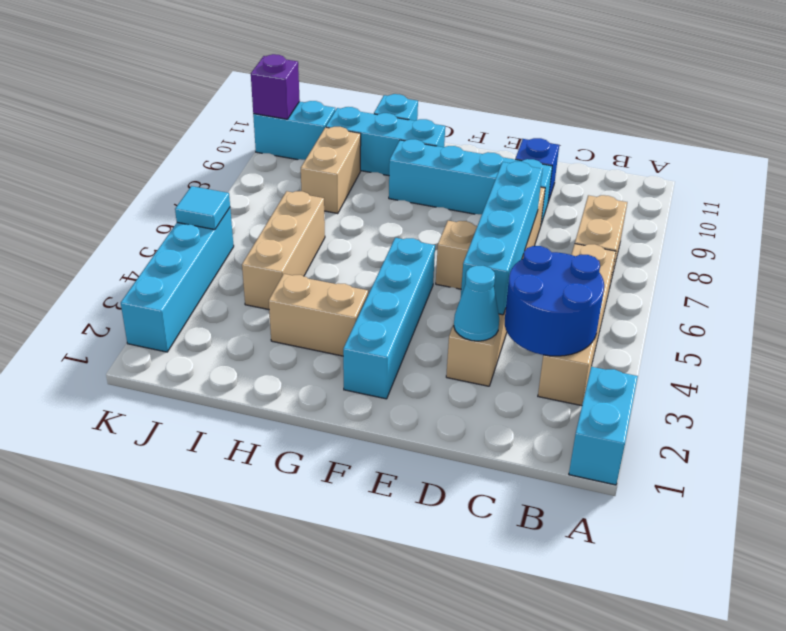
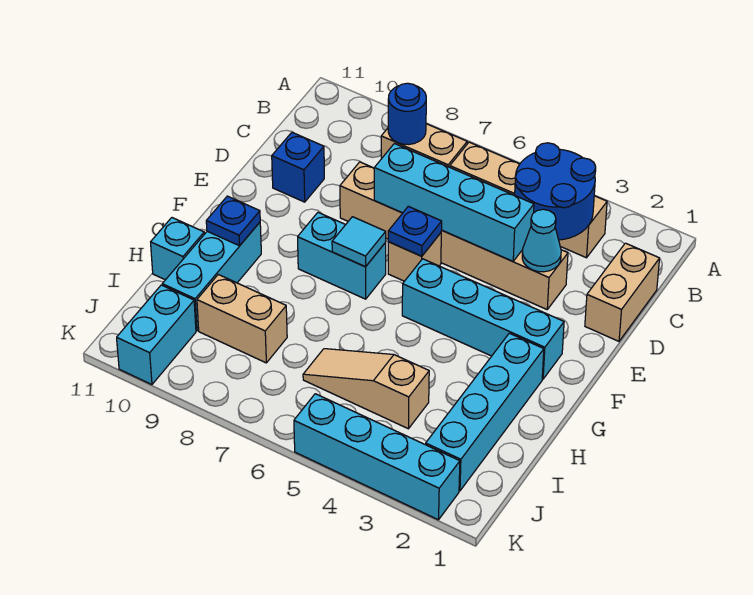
cyan brick A1:A2 level 1 -> cyan brick F7:F8 level 1
none -> blue round brick B8 level 2
cyan brick D9:G9 level 1 -> cyan brick G2:J2 level 1
none -> blue plate E6 level 2
tan brick G3:H3 level 1 -> tan brick C1:D1 level 1
none -> blue plate G10 level 2
tan brick I4:I6 level 1 -> tan slope I4:I6 level 1 top 4
cyan tile K5 level 2 -> cyan tile F7 level 2
purple brick K10 level 2 -> none

